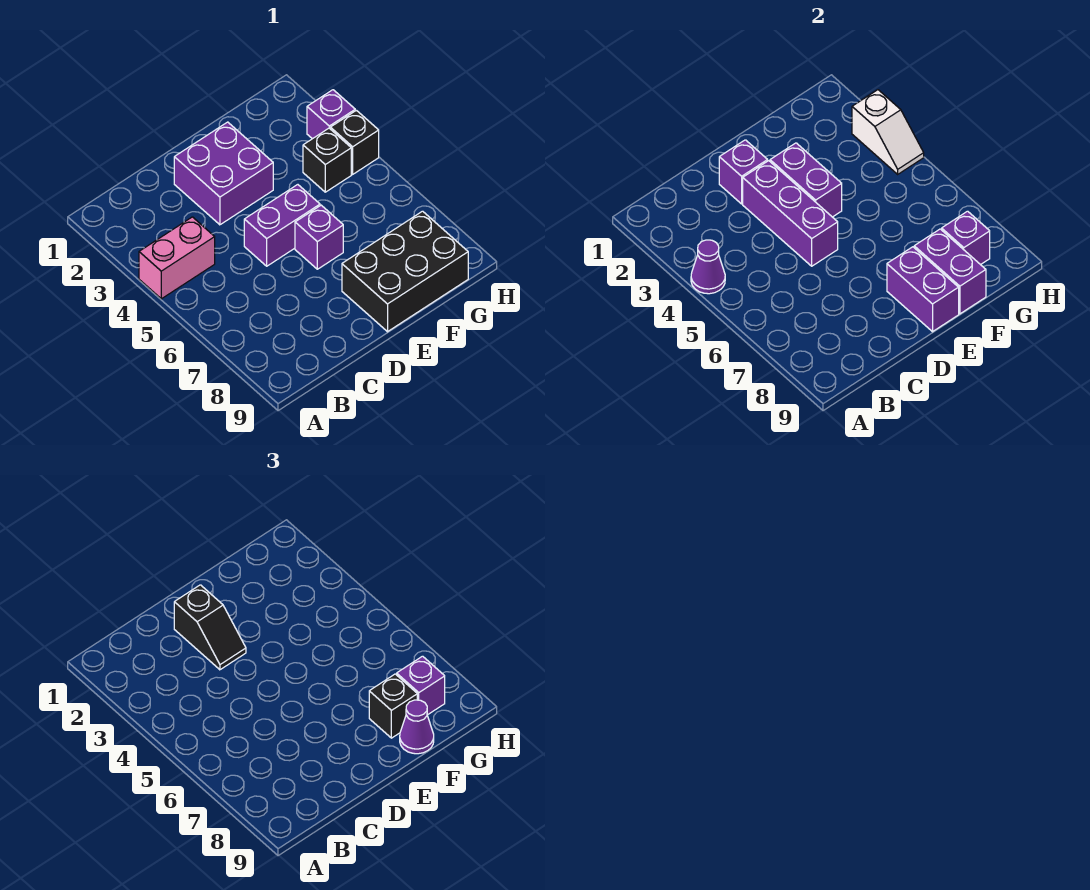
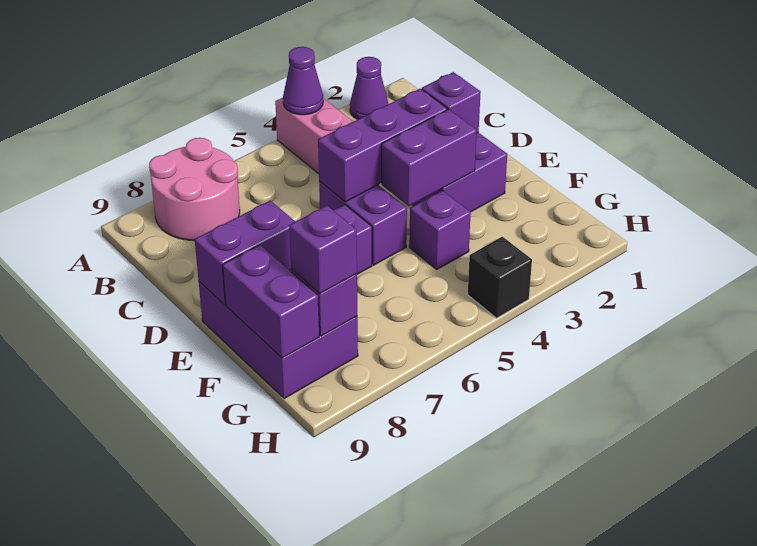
none -> pink round brick A7:B8 level 1
black slope D2:D3 level 3 top 2 -> none
black brick E8:G9 level 1 -> purple brick E8:G9 level 1
purple brick F8:F9 level 2 -> purple brick F9:G9 level 2
black brick F8 level 3 -> none
purple cone F9 level 3 -> purple cone A2 level 1
black brick G4 level 1 -> none
purple brick H3 level 1 -> purple brick F4 level 1
white slope H3:H4 level 2 top 3 -> none

